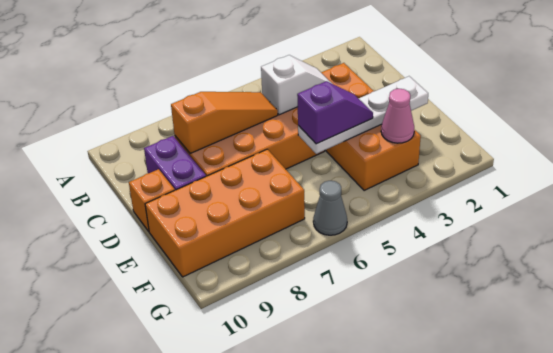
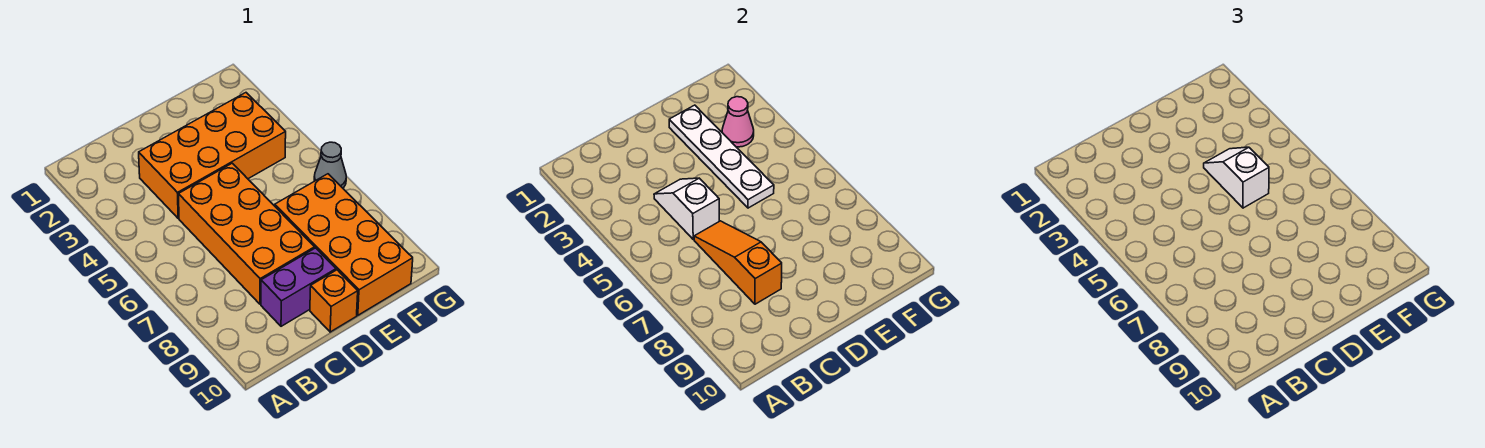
purple slope E4:E5 level 3 top 5 -> white slope E4:E5 level 3 top 5

